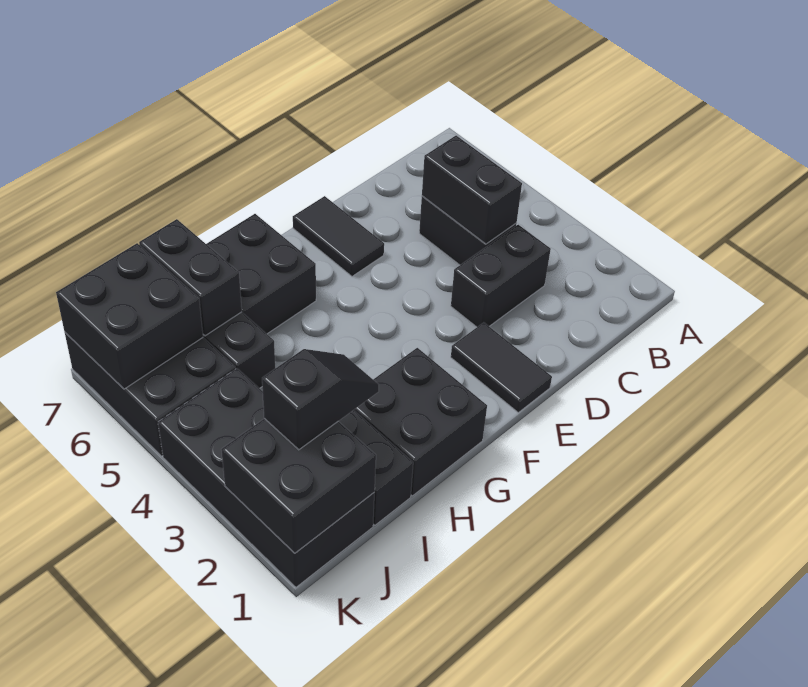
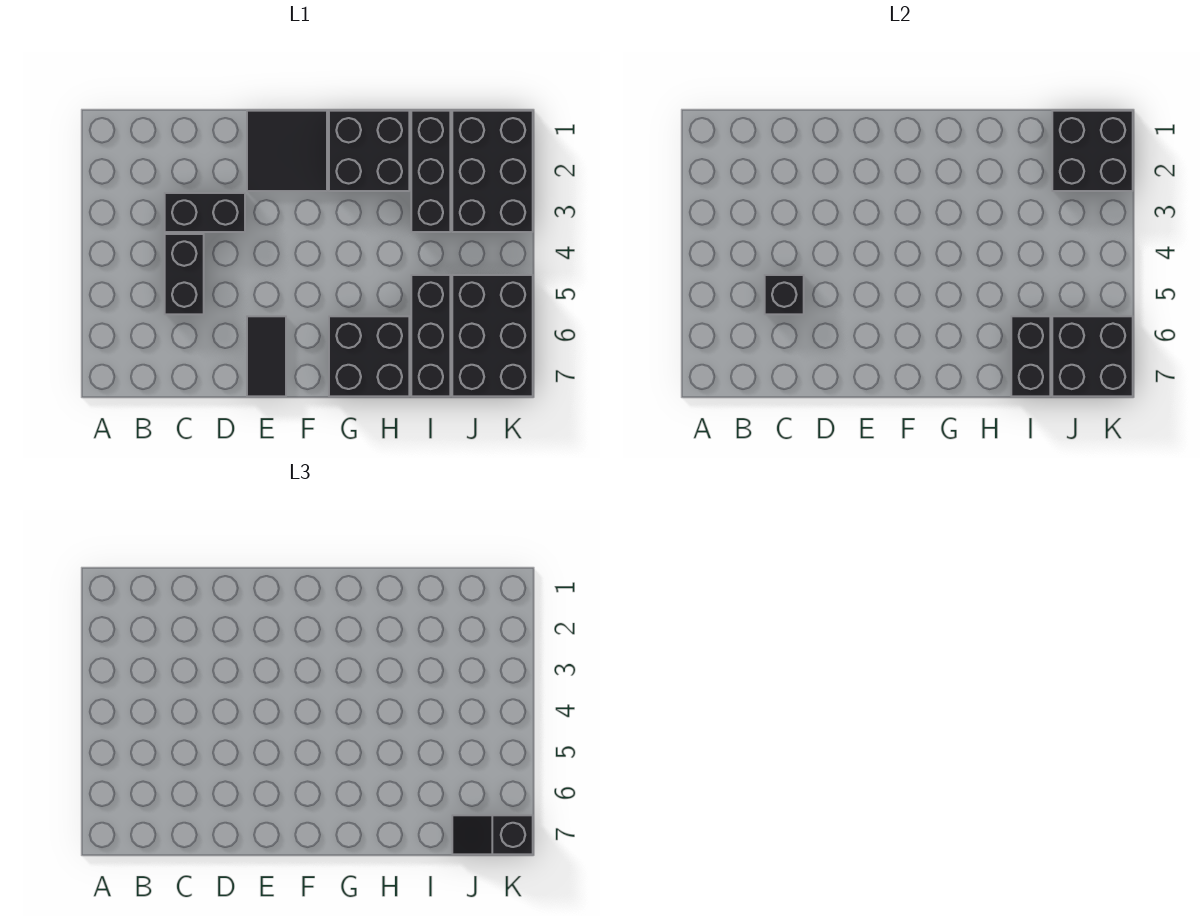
black brick C4:C5 level 2 -> black brick C5 level 2
black tile E1:E2 level 1 -> black tile E1:F2 level 1
black slope I2:J2 level 3 top J -> black slope J7:K7 level 3 top K
black brick J1:K4 level 1 -> black brick J1:K3 level 1

